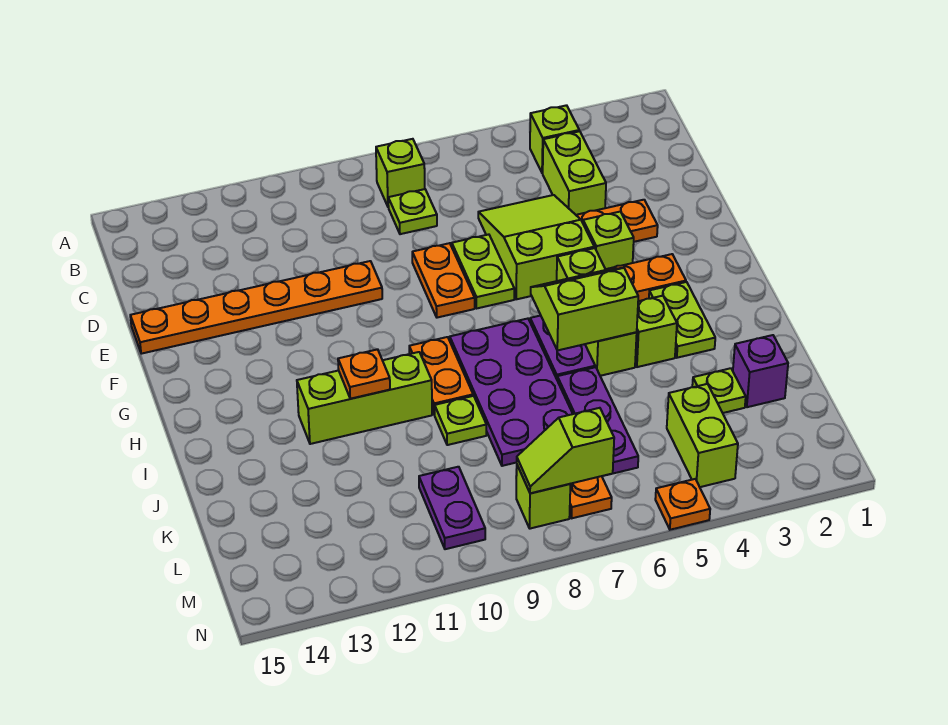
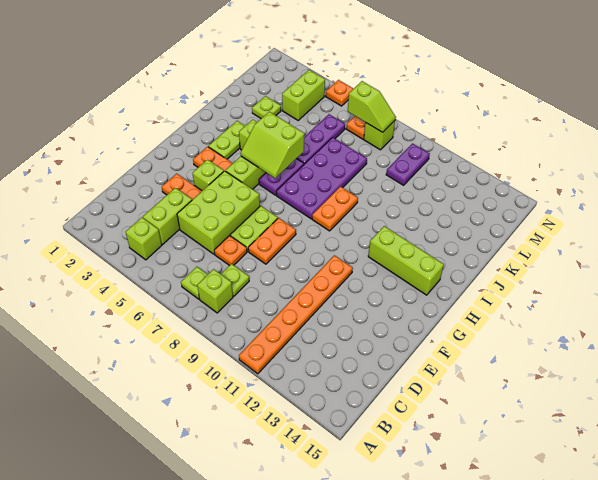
lime slope D5:F6 level 1 top F -> lime brick D5:F6 level 1
orange plate E10:E15 level 1 -> orange plate A11:F11 level 1
lime brick I10:I12 level 1 -> lime brick H12:H14 level 1
orange plate I11 level 2 -> orange plate D7 level 1
lime plate J9 level 1 -> lime plate B7 level 1
purple brick K2 level 1 -> none

